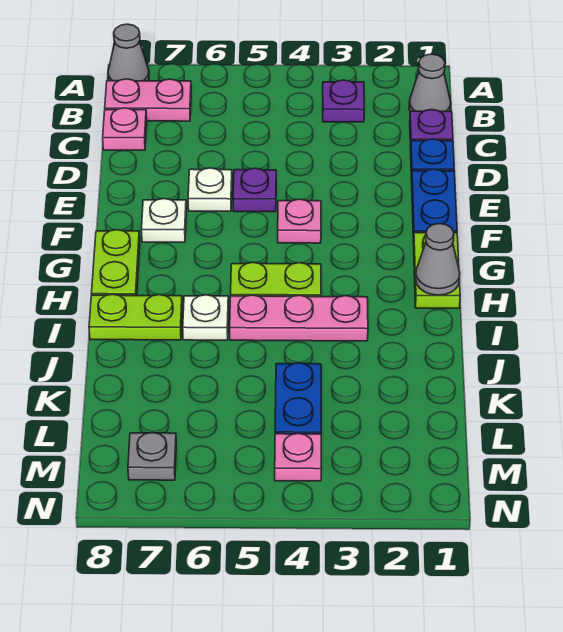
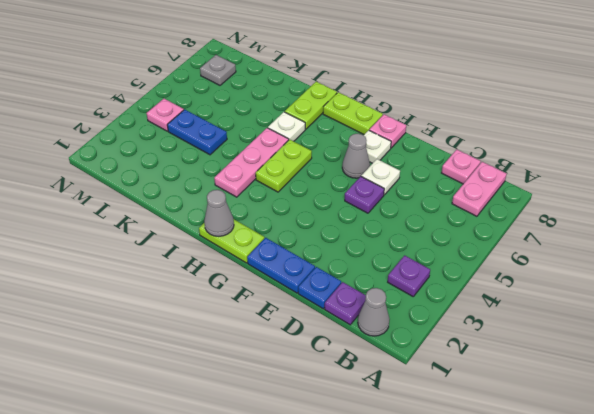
grey cone A8 level 1 -> grey cone F6 level 1
pink plate F4 level 1 -> pink plate F8 level 1

